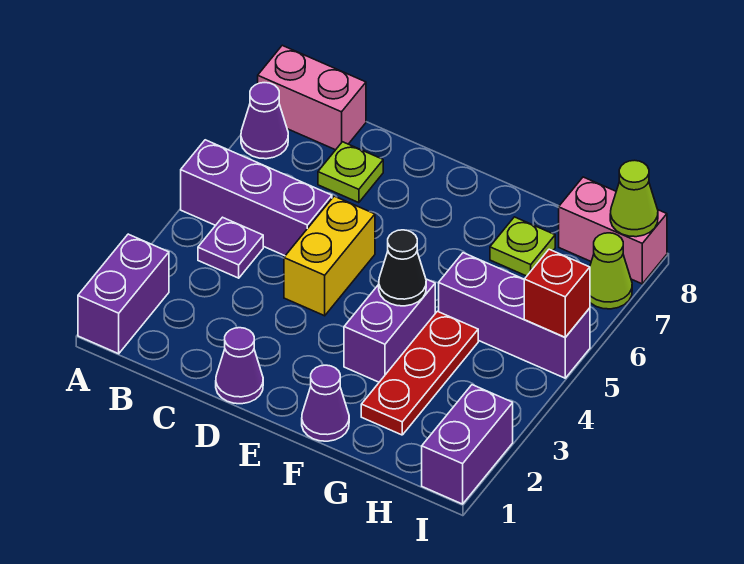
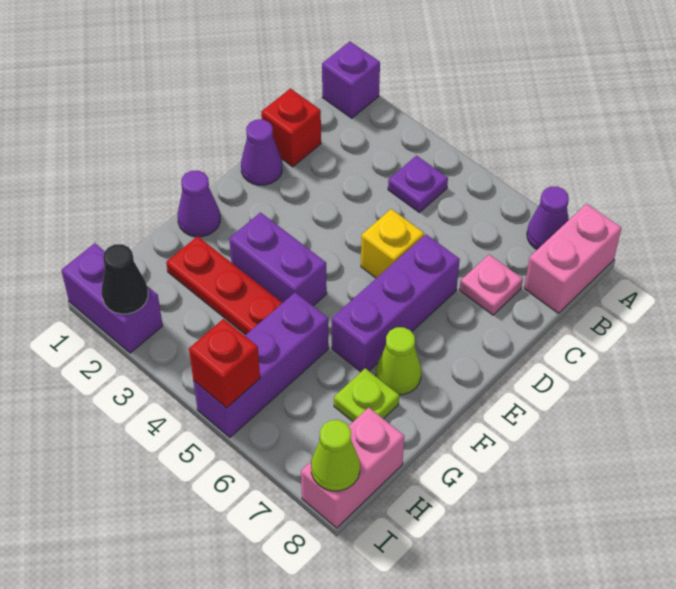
purple brick A1:A2 level 1 -> purple brick A1 level 1
purple brick A5:C5 level 1 -> purple brick D6:F6 level 1
none -> red brick C1 level 1
lime plate C7 level 1 -> pink plate C7 level 1
yellow brick D4:D5 level 1 -> yellow brick D5 level 1
black cone F4 level 2 -> black cone I2 level 2
lime cone I7 level 1 -> lime cone F7 level 1

